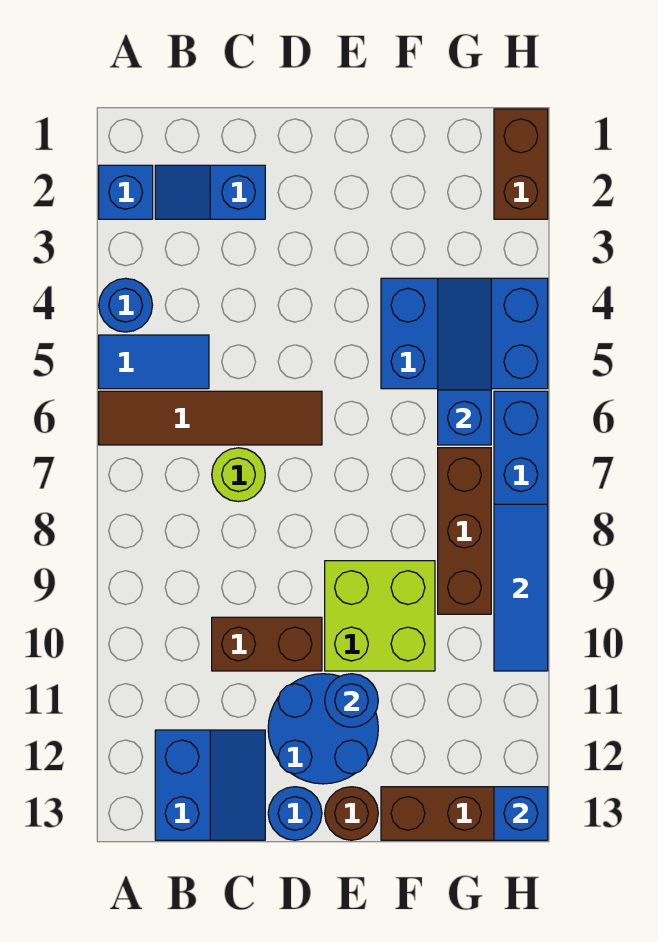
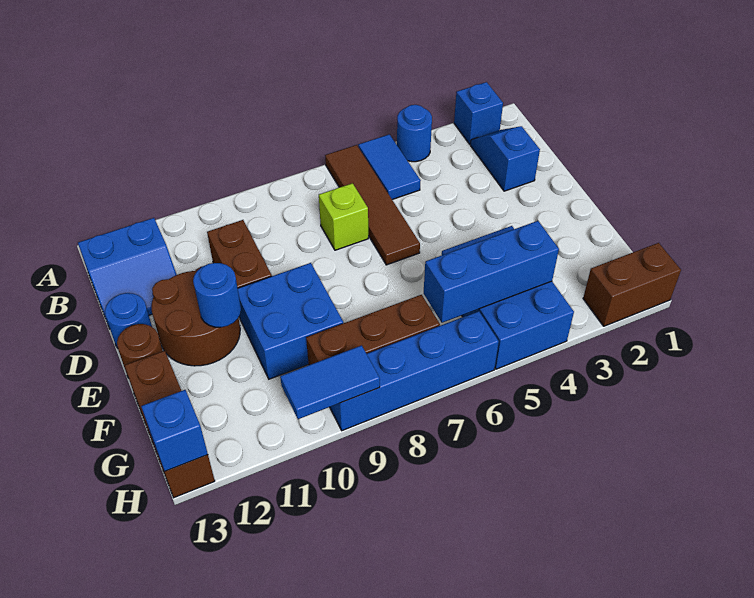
lime round brick C7 level 1 -> lime brick C7 level 1
blue round brick D11:E12 level 1 -> brown round brick D11:E12 level 1
lime brick E9:F10 level 1 -> blue brick E9:F10 level 1
blue slope G4:G6 level 2 top 6 -> blue brick G4:G6 level 2
blue tile H8:H10 level 2 -> blue tile H9:H10 level 2

